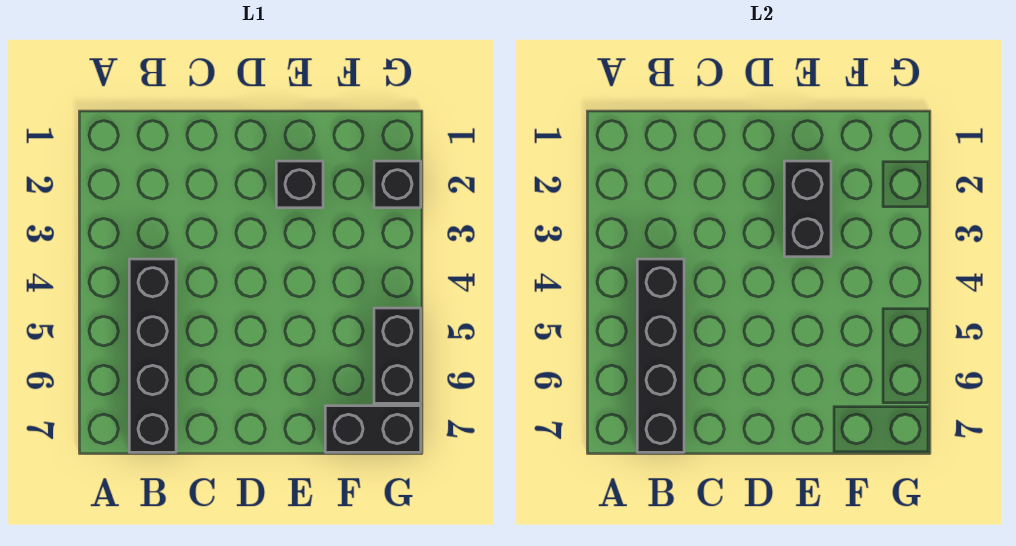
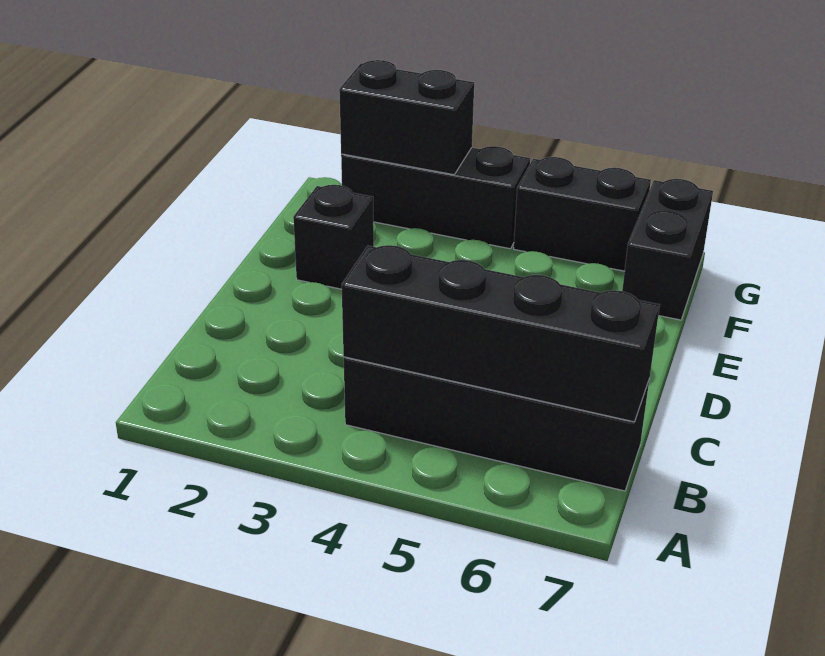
black brick E2:E3 level 2 -> black brick G2:G3 level 2
black brick G2 level 1 -> black brick G2:G4 level 1

